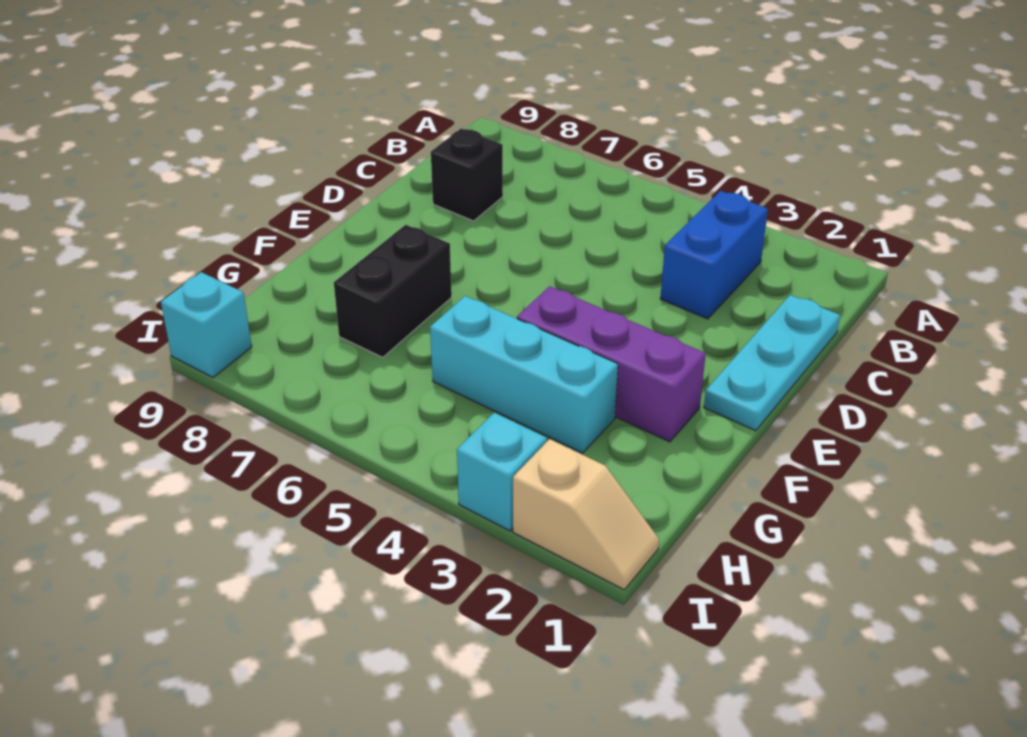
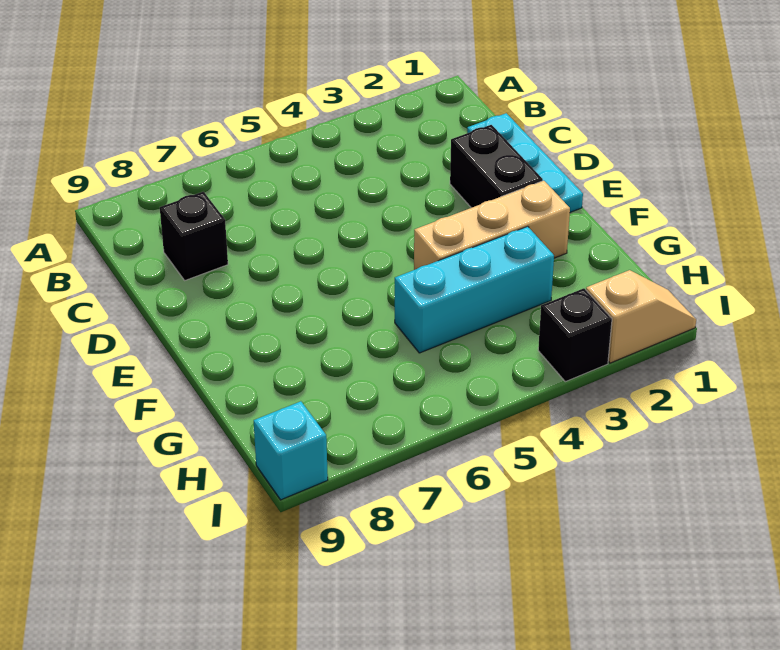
blue brick B3:C3 level 1 -> none
purple brick F2:F4 level 1 -> tan brick F2:F4 level 1
black brick F7:G7 level 1 -> black brick D2:E2 level 1
cyan brick I3 level 1 -> black brick I3 level 1

